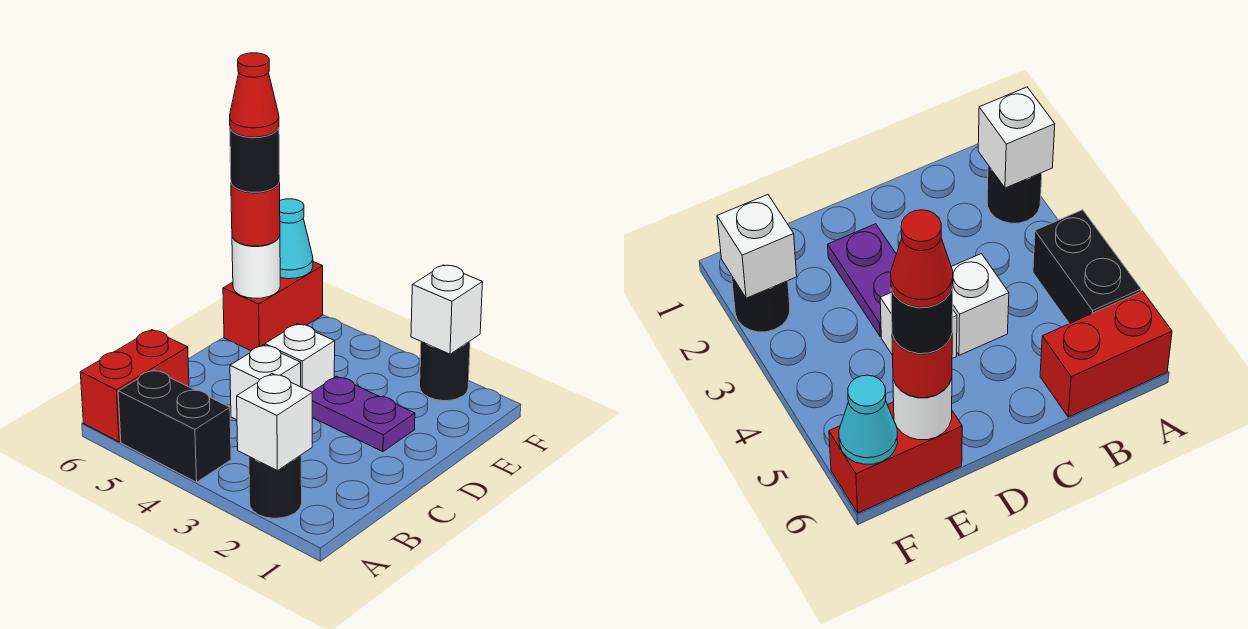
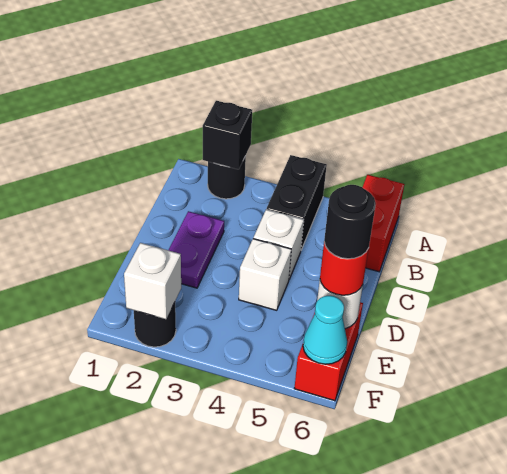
white brick A2 level 2 -> black brick A2 level 2
black brick A4:A5 level 1 -> black brick A4:B4 level 1
purple plate D2:D3 level 1 -> purple plate C2:D2 level 1
red cone E6 level 5 -> none

